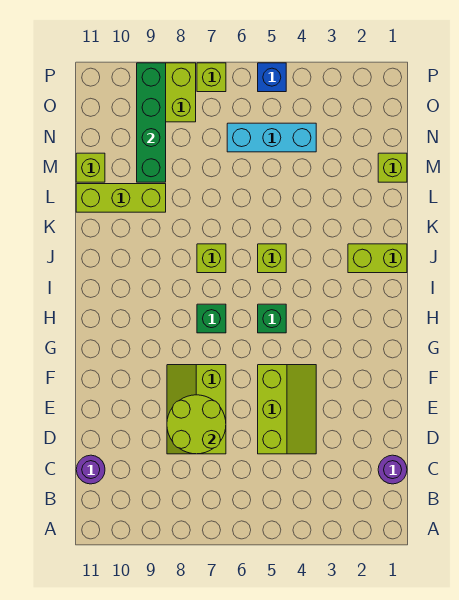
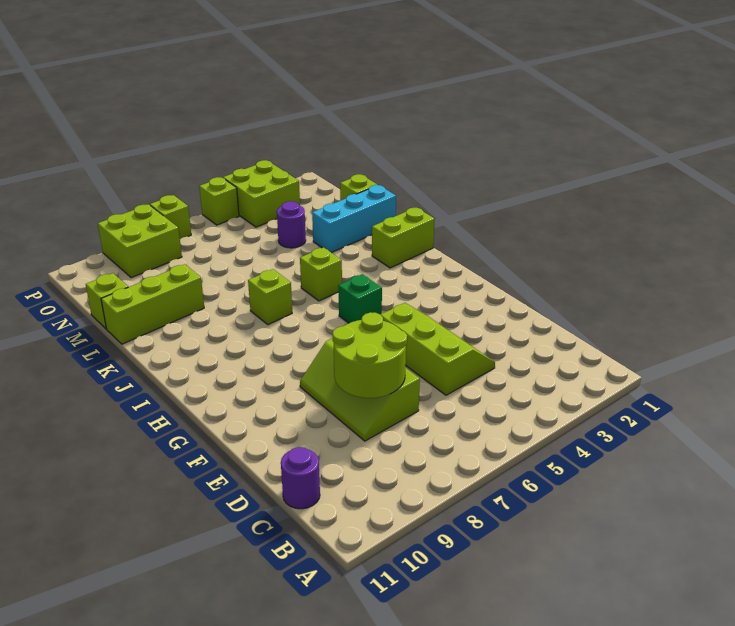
purple round brick C1 level 1 -> purple round brick M4 level 1
green brick H7 level 1 -> none
green brick M9:P9 level 2 -> none
cyan brick N4:N6 level 1 -> cyan brick L1:L3 level 1
none -> lime brick O3:P4 level 1
blue brick P5 level 1 -> lime brick P5 level 1

